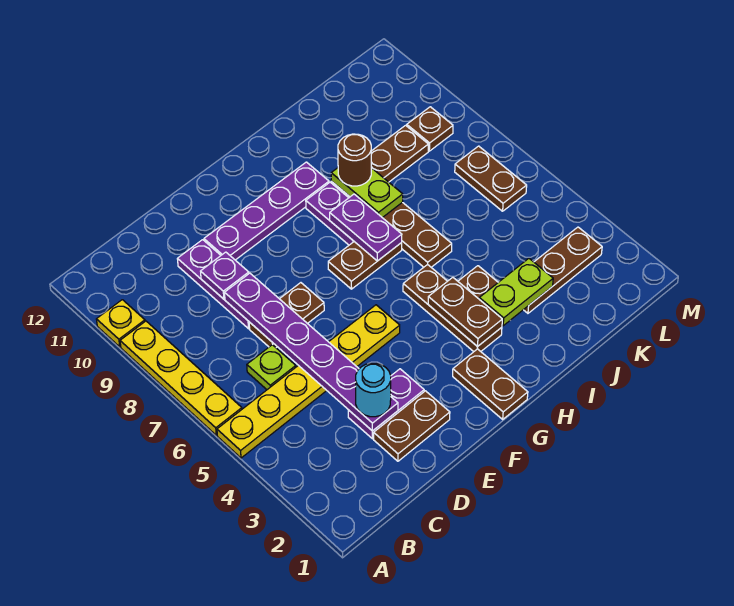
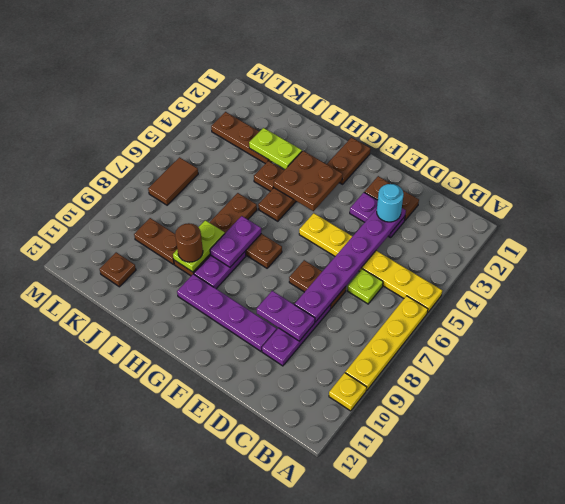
purple plate D9 level 2 -> purple plate D9:E9 level 2
brown plate H3:H4 level 2 -> brown plate G3:H4 level 2
brown plate L6:L7 level 1 -> brown tile L6:L7 level 1
brown plate L9 level 1 -> brown plate K11 level 1

